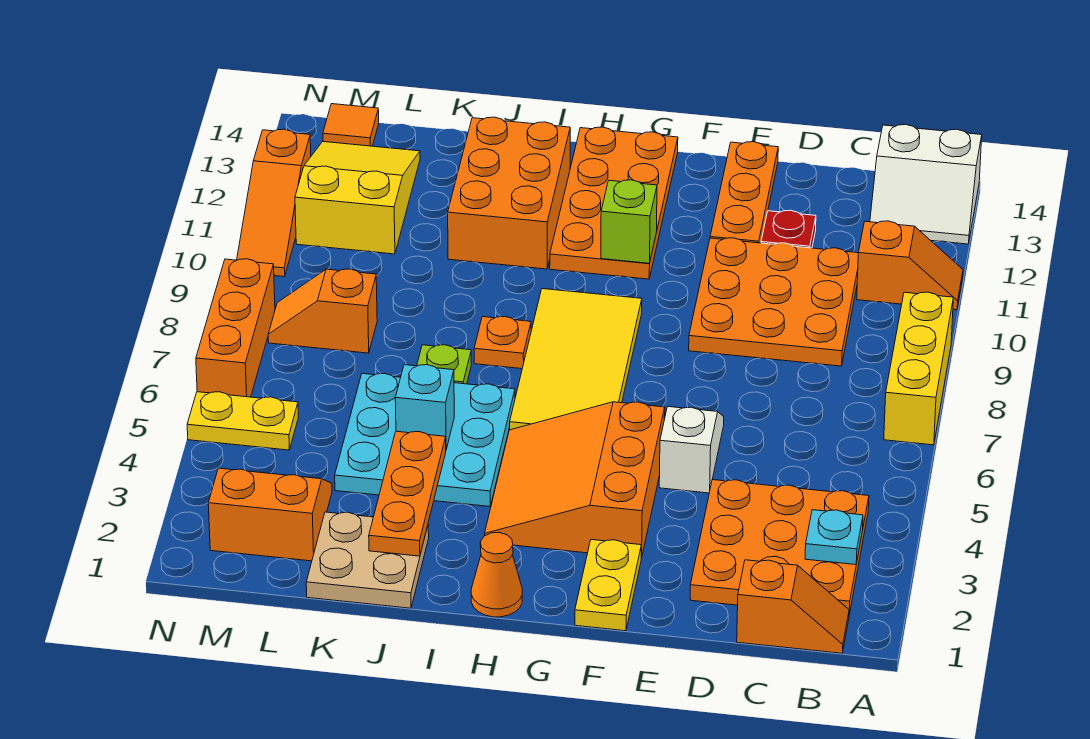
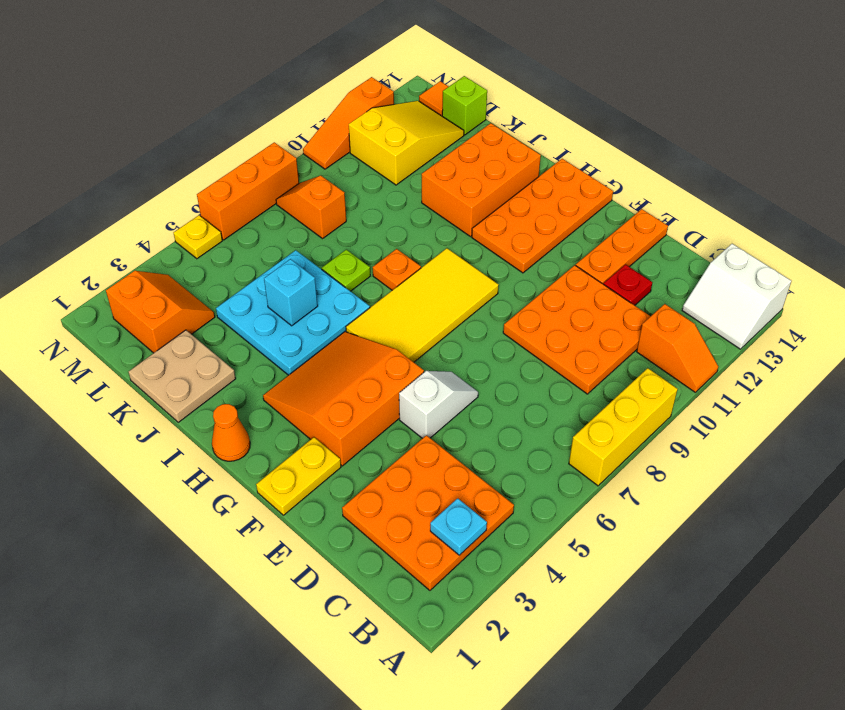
orange slope B1:C1 level 1 top C -> none
lime brick G11 level 2 -> lime brick L14 level 1
orange plate J2:J4 level 2 -> none
yellow plate M5:N5 level 1 -> yellow plate N5 level 1

